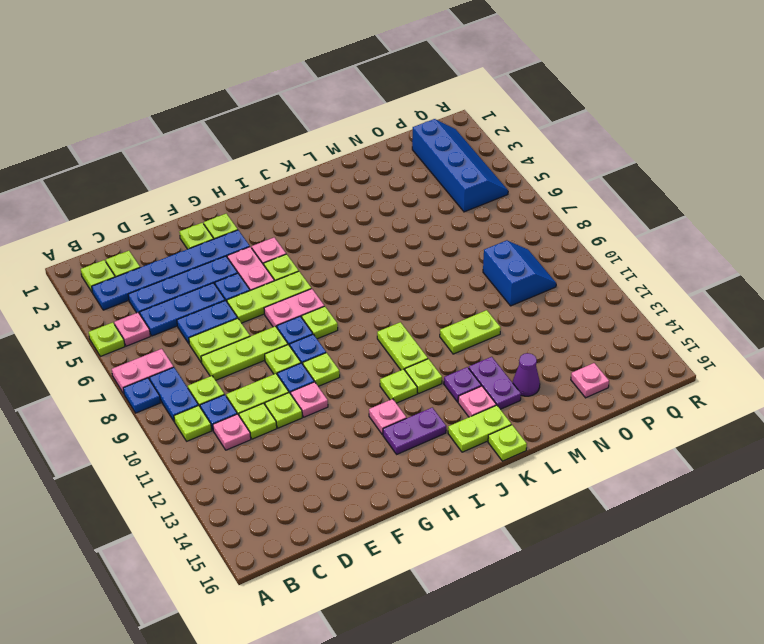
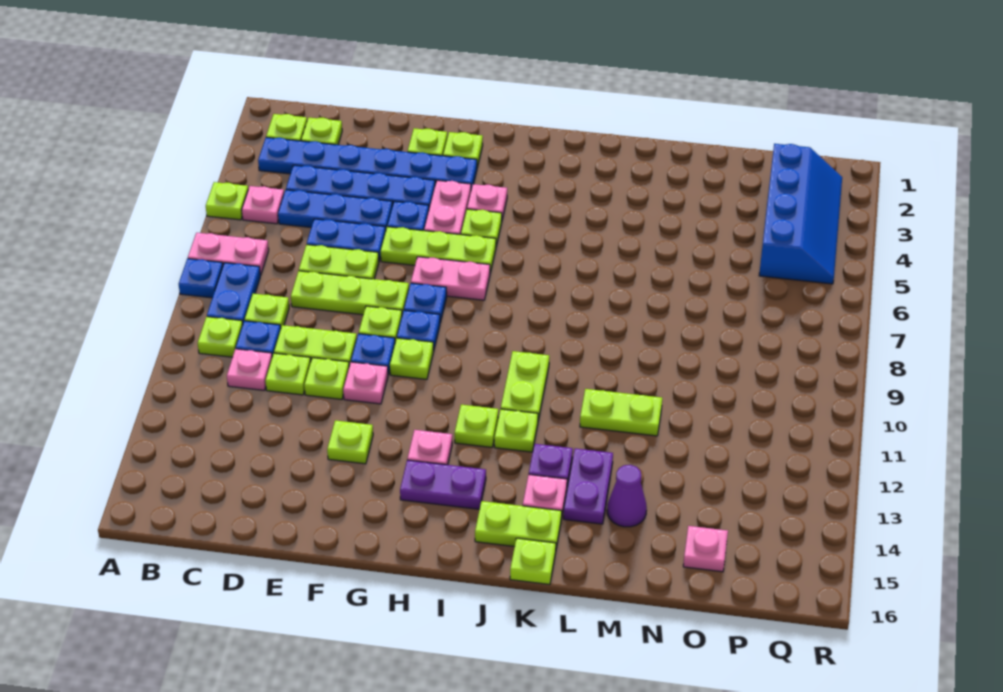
lime plate H8 level 1 -> lime plate F13 level 1
blue slope O9:P10 level 1 top O -> none

